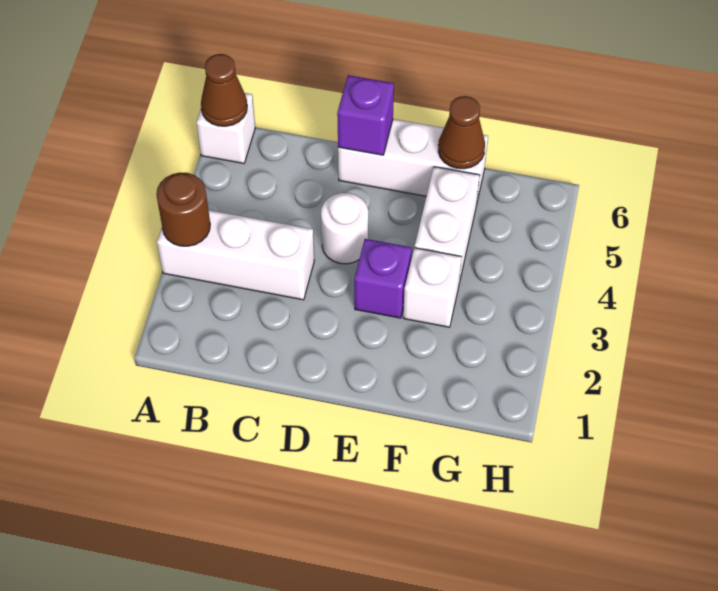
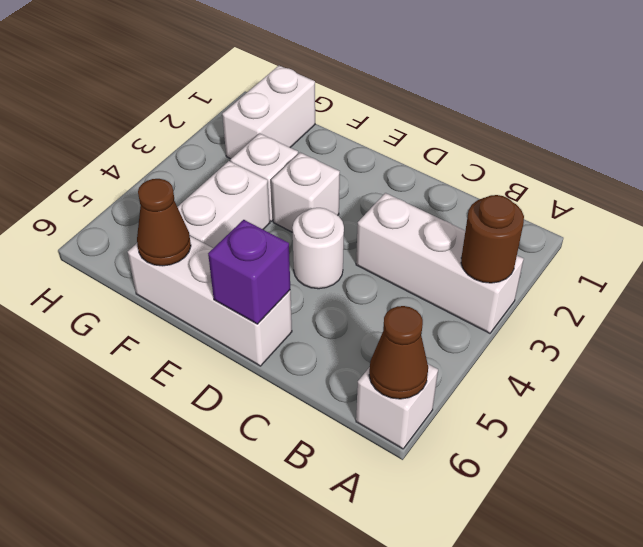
purple brick E3 level 1 -> white brick E3 level 1
none -> white brick G1:G2 level 1

